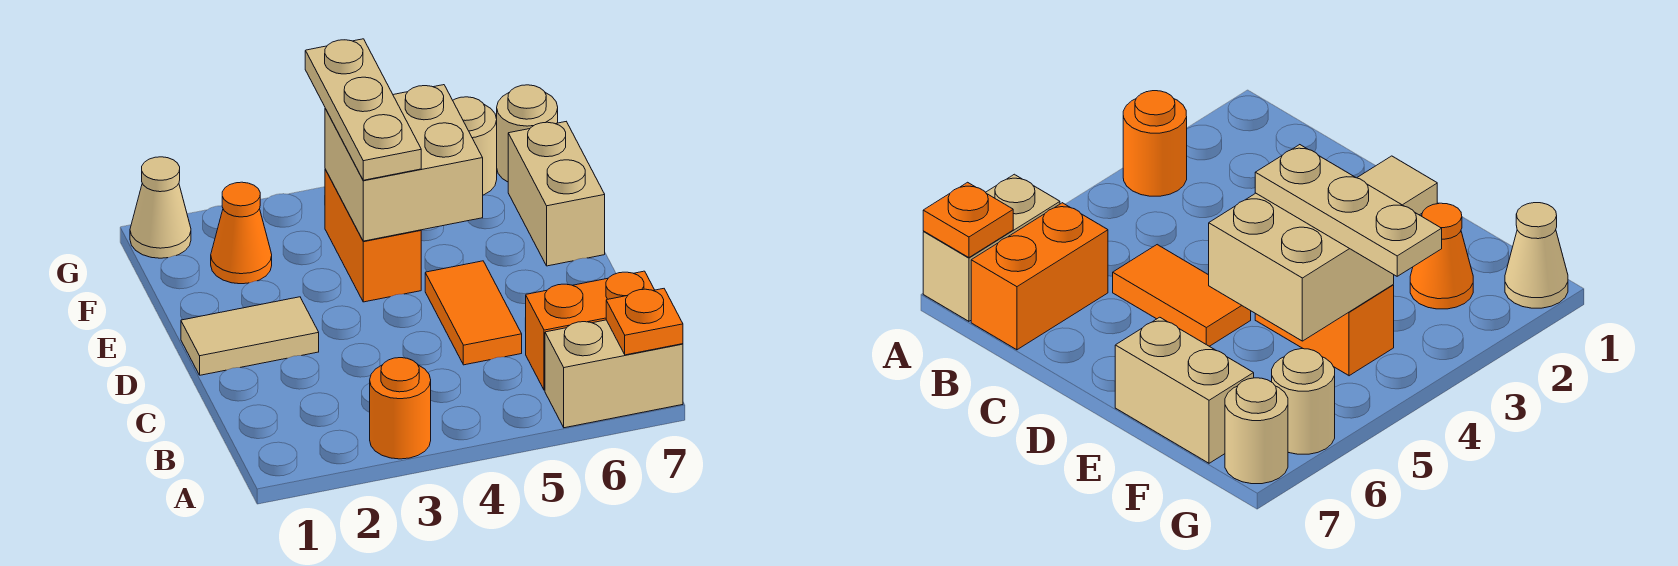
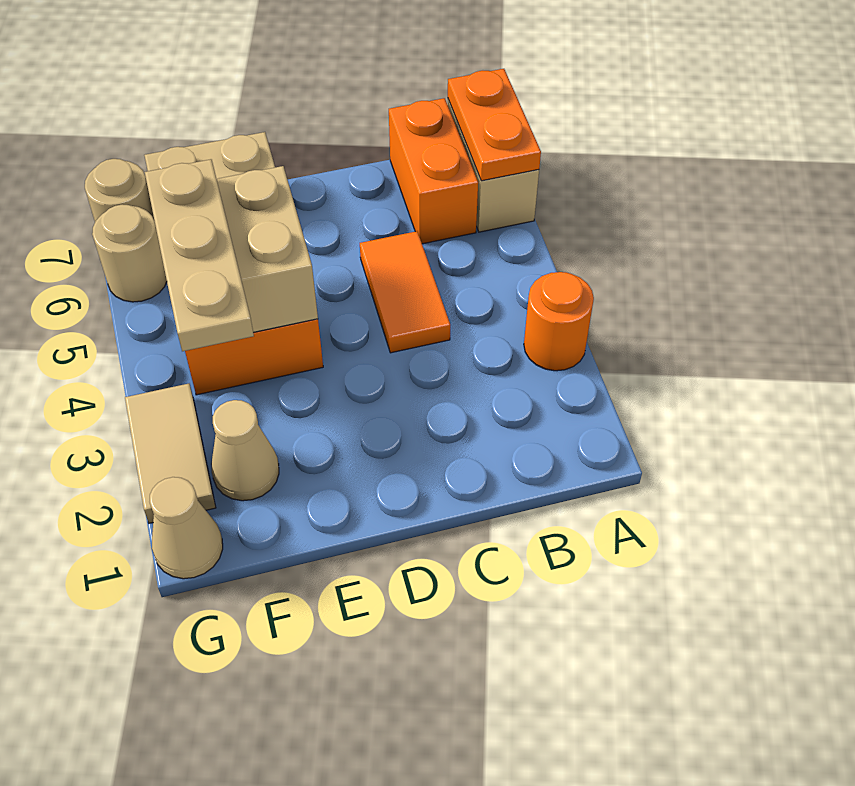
orange plate A7 level 2 -> orange plate A6:A7 level 2
orange tile C5:D5 level 1 -> orange tile C4:C5 level 1
tan tile D1:D2 level 1 -> tan tile G2:G3 level 1
tan plate E4:G4 level 3 -> tan plate F3:F5 level 3
orange cone F2 level 1 -> tan cone F2 level 1

